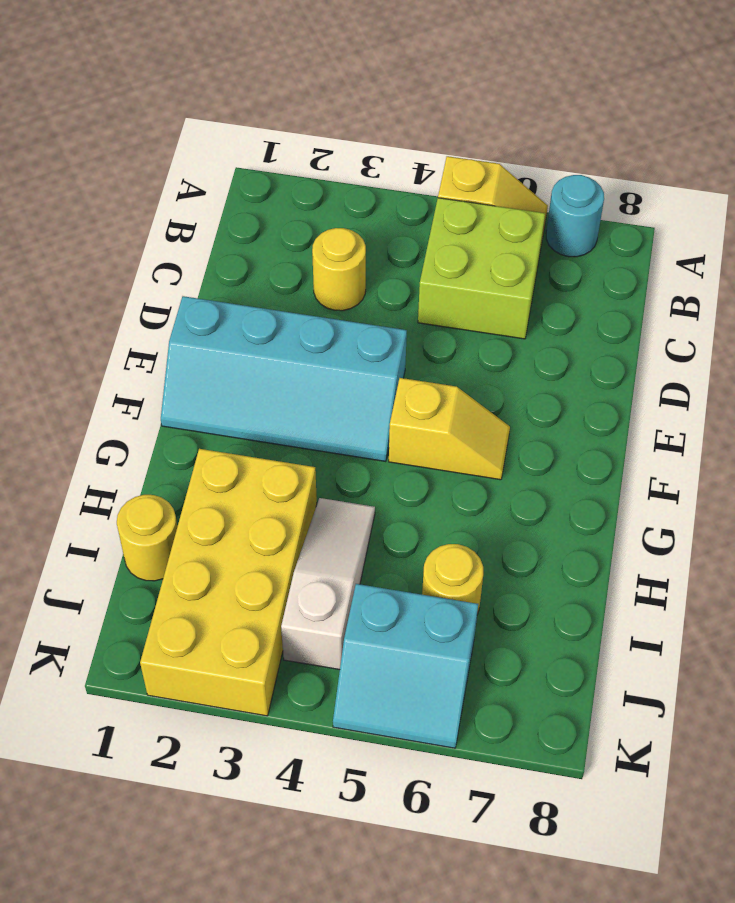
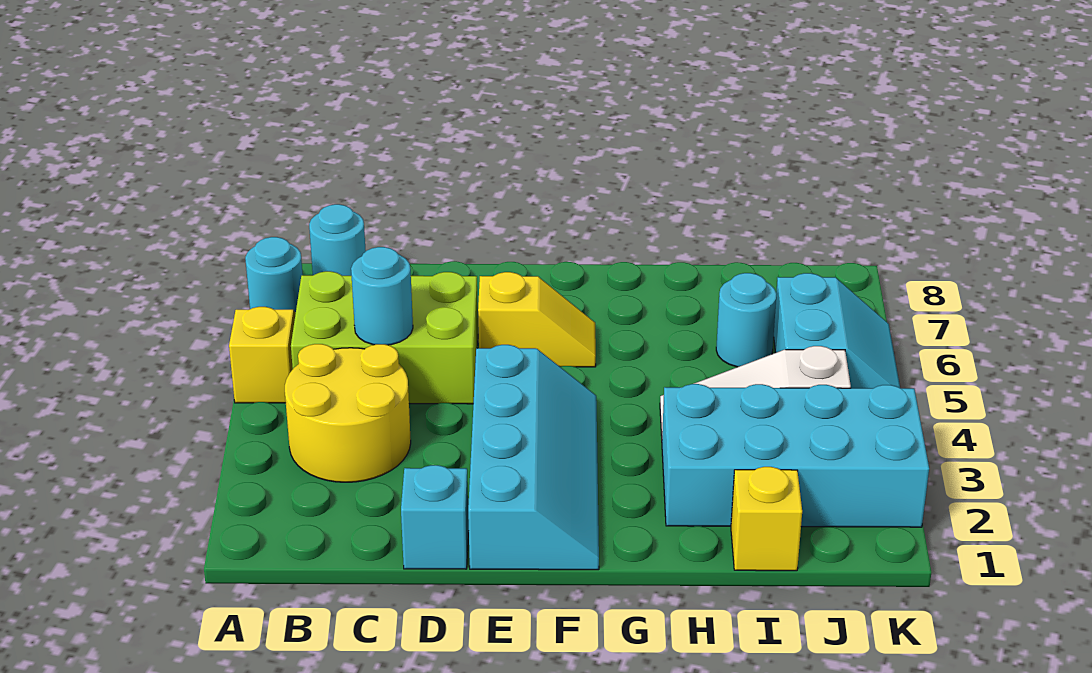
lime brick B5:C6 level 1 -> lime brick B5:D6 level 1
none -> cyan round brick B8 level 1
yellow round brick C3 level 1 -> yellow round brick B3:C4 level 1
none -> cyan round brick C5 level 2
none -> cyan brick D1 level 1
yellow slope F5:F6 level 1 top 5 -> yellow slope E6:F6 level 1 top E
yellow brick H2:K3 level 1 -> cyan brick H2:K3 level 1
yellow round brick I1 level 1 -> yellow brick I1 level 1
yellow round brick I6 level 1 -> cyan round brick I6 level 1

